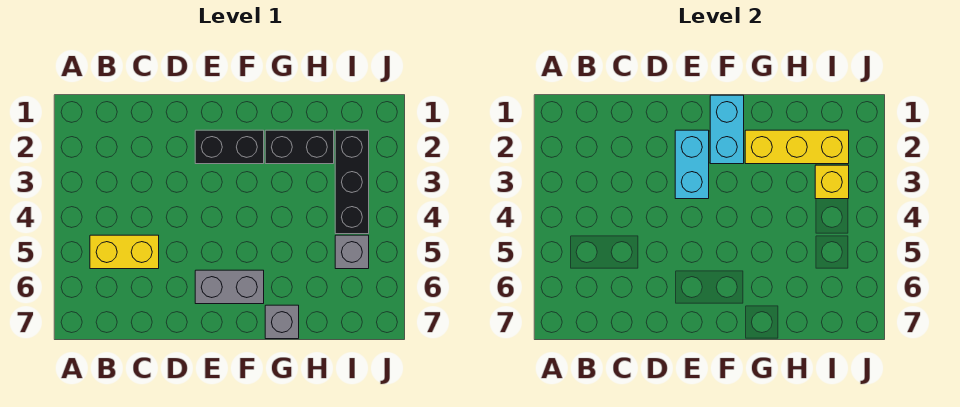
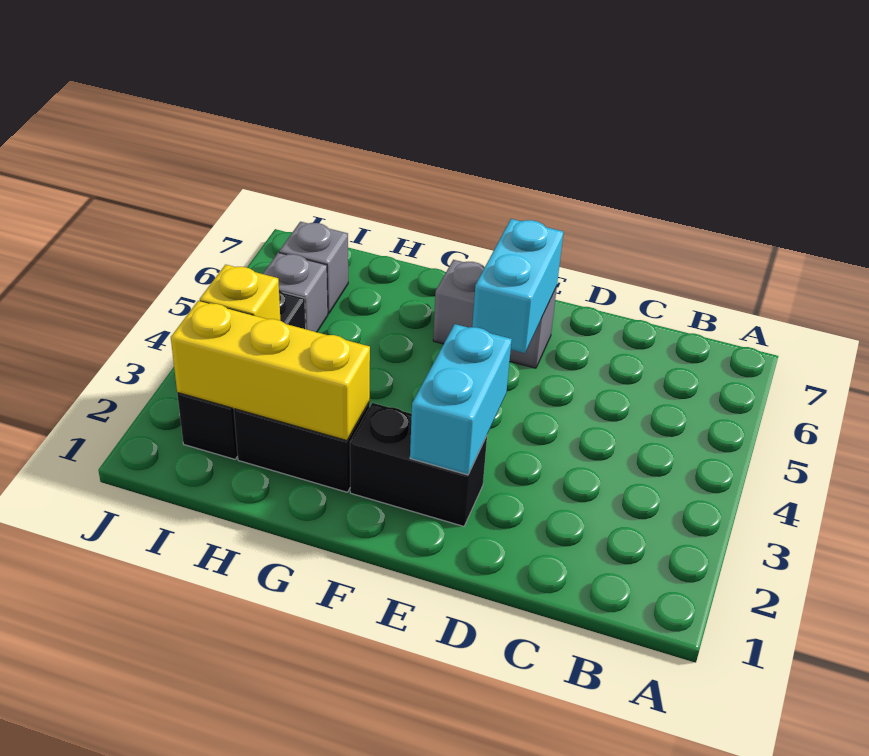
yellow brick B5:C5 level 1 -> none
cyan brick F1:F2 level 2 -> cyan brick E5:E6 level 2
grey brick G7 level 1 -> grey brick I6 level 1

